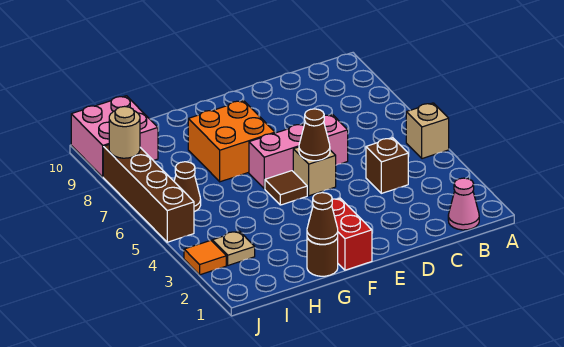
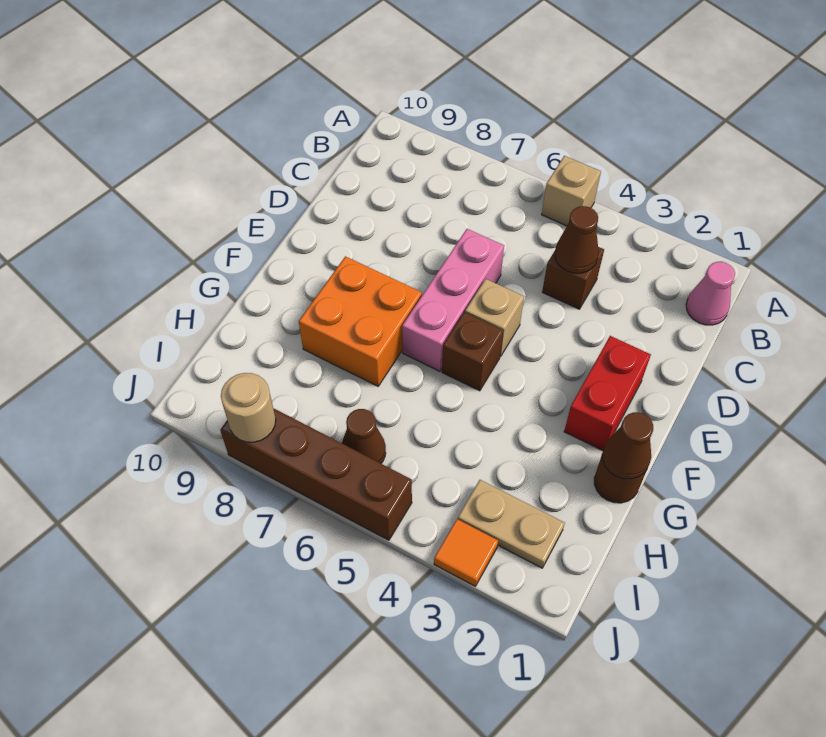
brown cone E5 level 2 -> brown cone C4 level 2
red brick F1:F2 level 1 -> red brick E2:F2 level 1
brown tile F5 level 1 -> brown brick F5 level 1
tan plate I3 level 1 -> tan plate I2:I3 level 1
pink brick I9:J10 level 1 -> none

